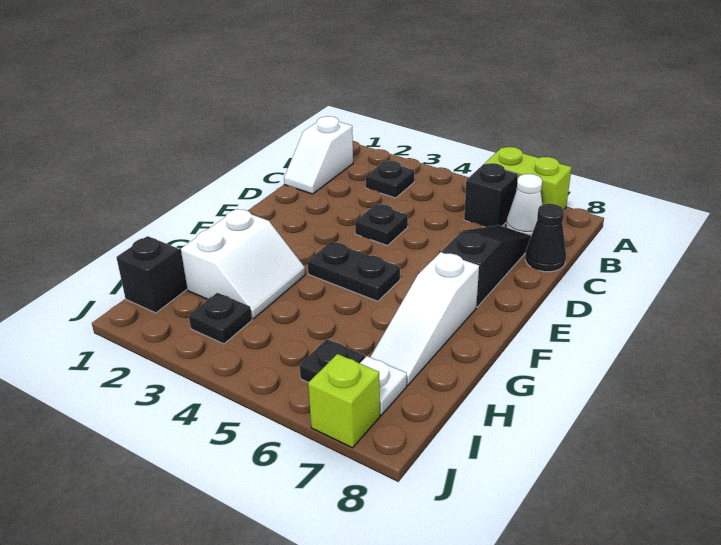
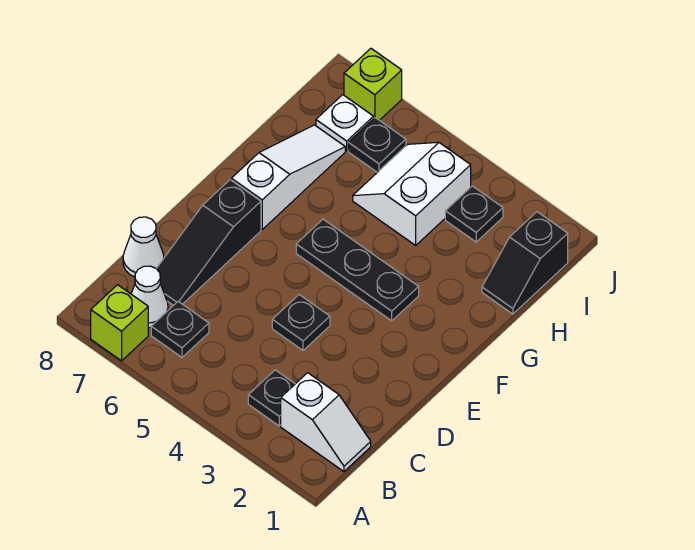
lime brick A6:A7 level 1 -> lime brick A7 level 1
white slope B1:C1 level 1 top B -> white slope B1:B2 level 1 top 2
black brick B6 level 1 -> black plate B6 level 1
black cone C8 level 1 -> white cone C8 level 1
black plate F4:F5 level 1 -> black plate F3:F5 level 1
white slope G2:H3 level 1 top 2 -> white slope H4:I5 level 1 top 4

